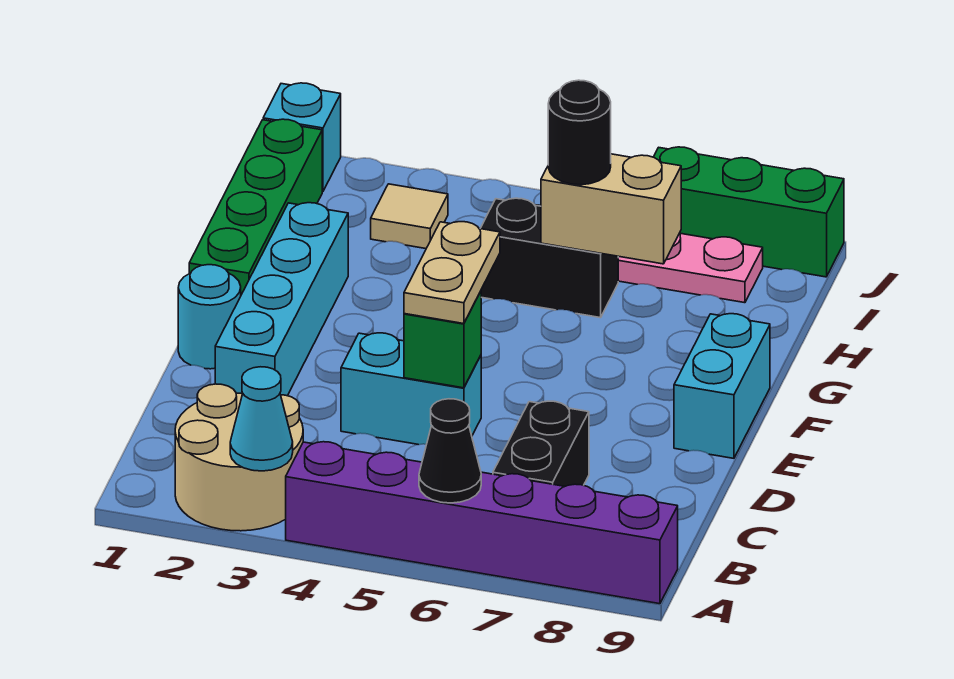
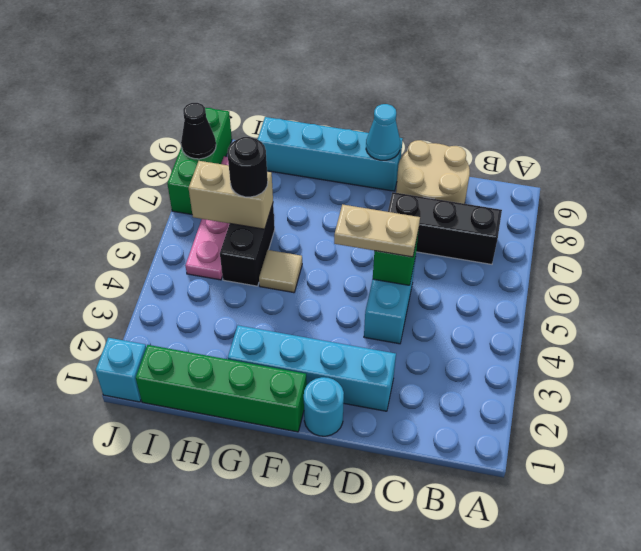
tan round brick A2:B3 level 1 -> tan round brick C8:D9 level 1
cyan cone A3 level 2 -> cyan cone E9 level 2
purple brick A4:A9 level 1 -> none
black cone A6 level 2 -> black cone J8 level 2
black brick B7:C7 level 1 -> black brick B7:D7 level 1
cyan brick E9:F9 level 1 -> cyan brick E9:H9 level 1
tan brick H6:H7 level 2 -> tan brick H6:I6 level 2
tan tile I3 level 1 -> tan tile G5 level 1

